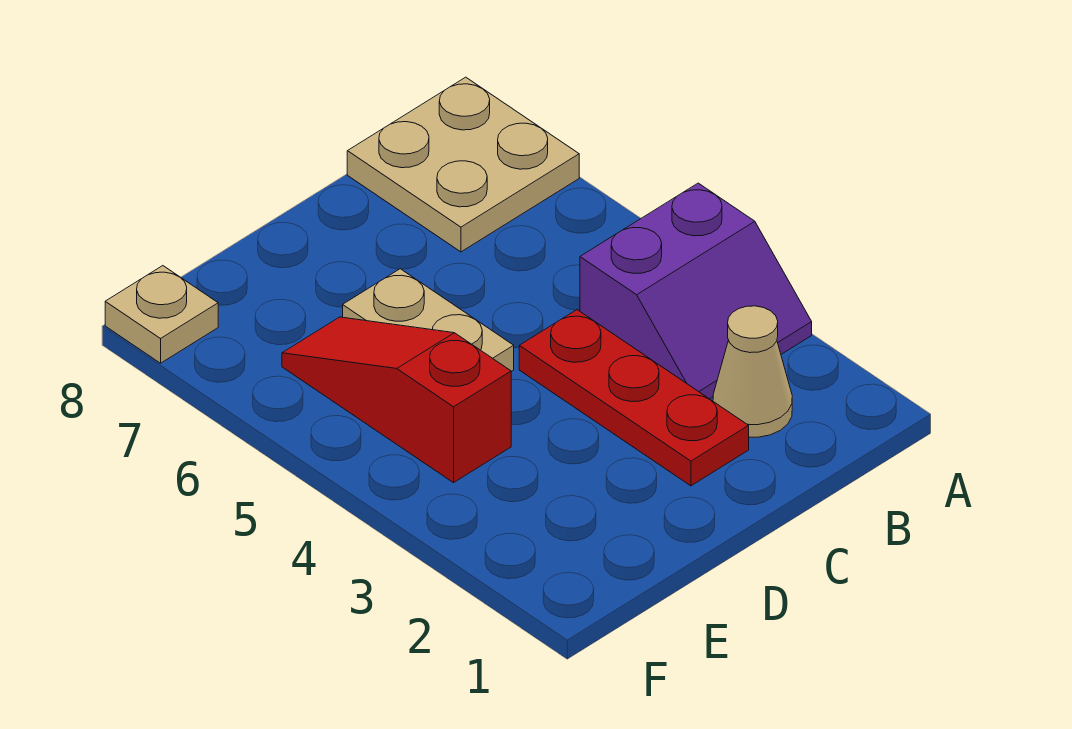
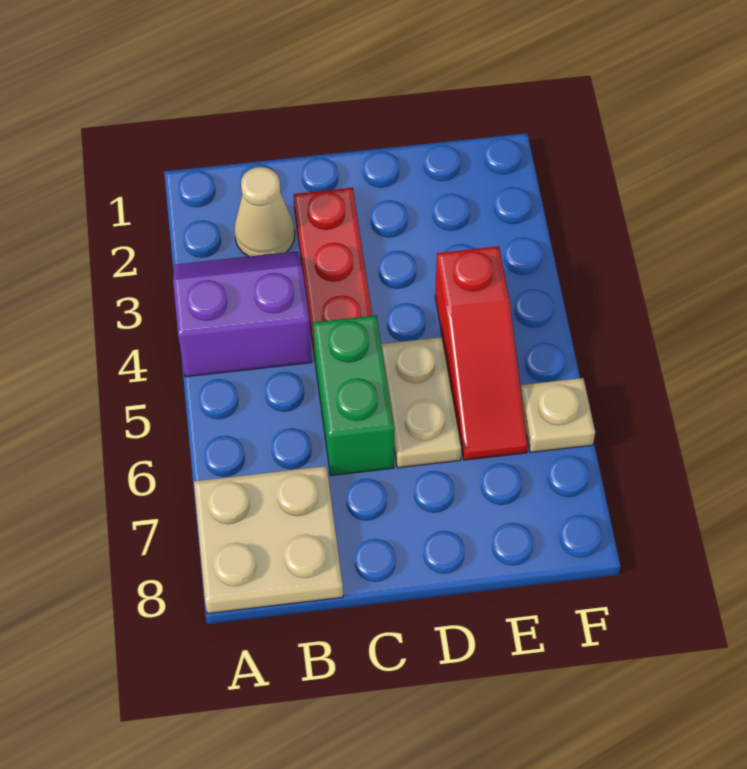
none -> green brick C5:C6 level 1
tan plate F8 level 1 -> tan plate F6 level 1

